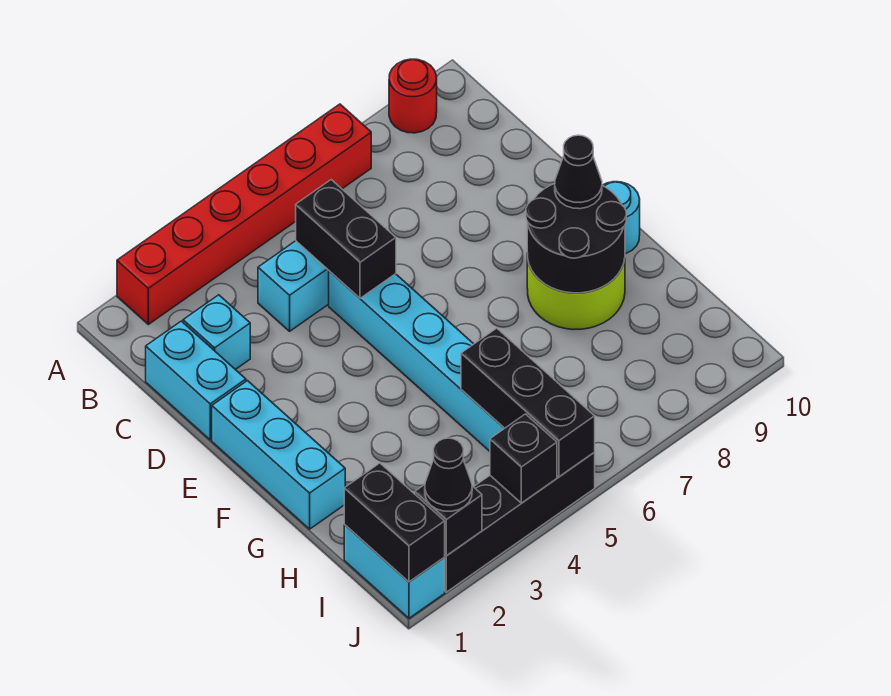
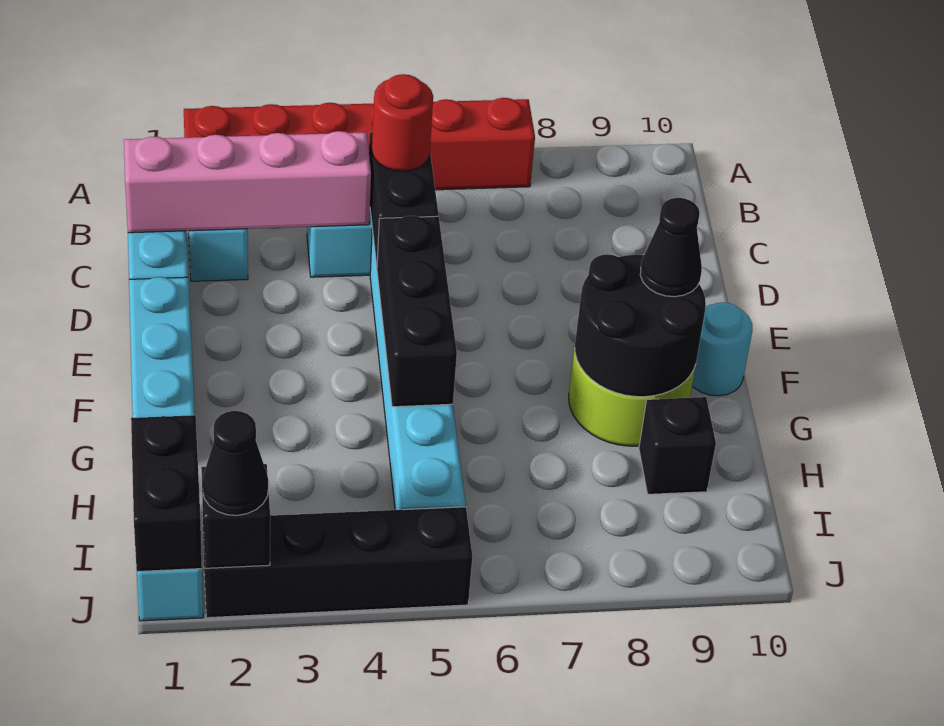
red round brick A9 level 1 -> red round brick C5 level 3
none -> pink brick C1:C4 level 2
black brick H5:J5 level 2 -> black brick E5:G5 level 2
black brick J4 level 2 -> black brick H9 level 1

